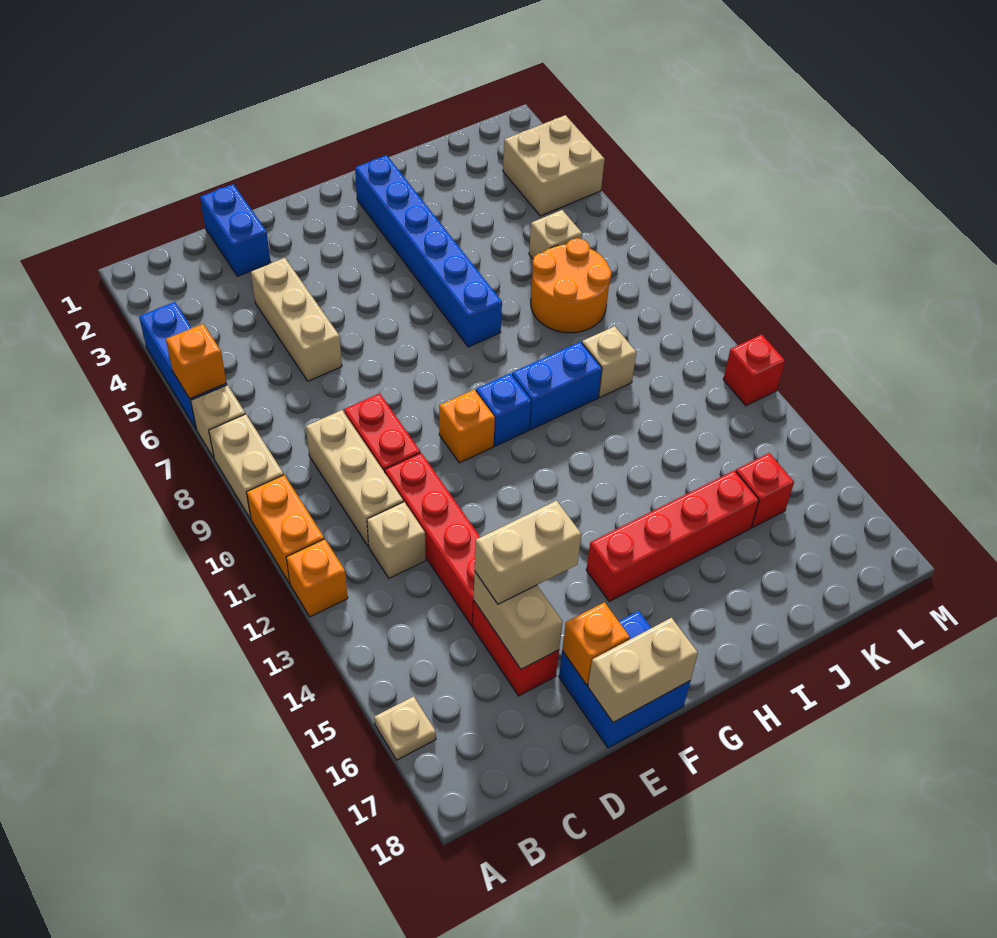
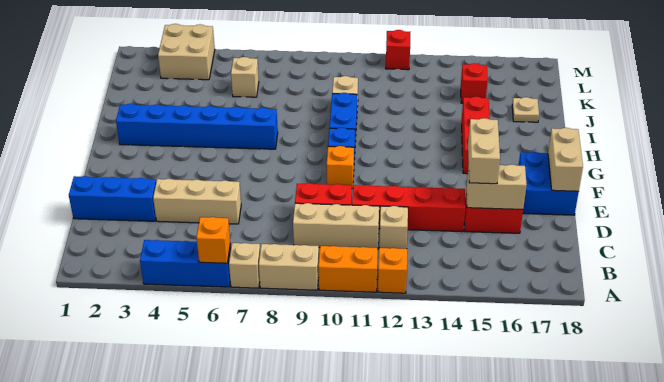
tan plate A16 level 1 -> tan plate J17 level 1
blue brick D1:D2 level 1 -> blue brick D1:D3 level 1
orange brick E17 level 2 -> none
red brick G15:J15 level 1 -> red brick G15:I15 level 1
orange round brick J7:K8 level 1 -> none

